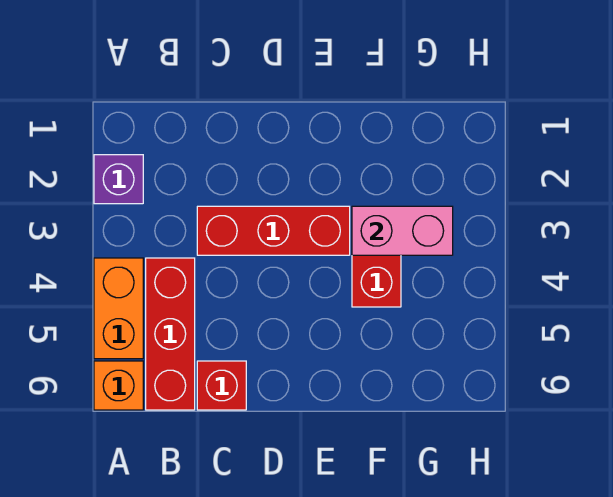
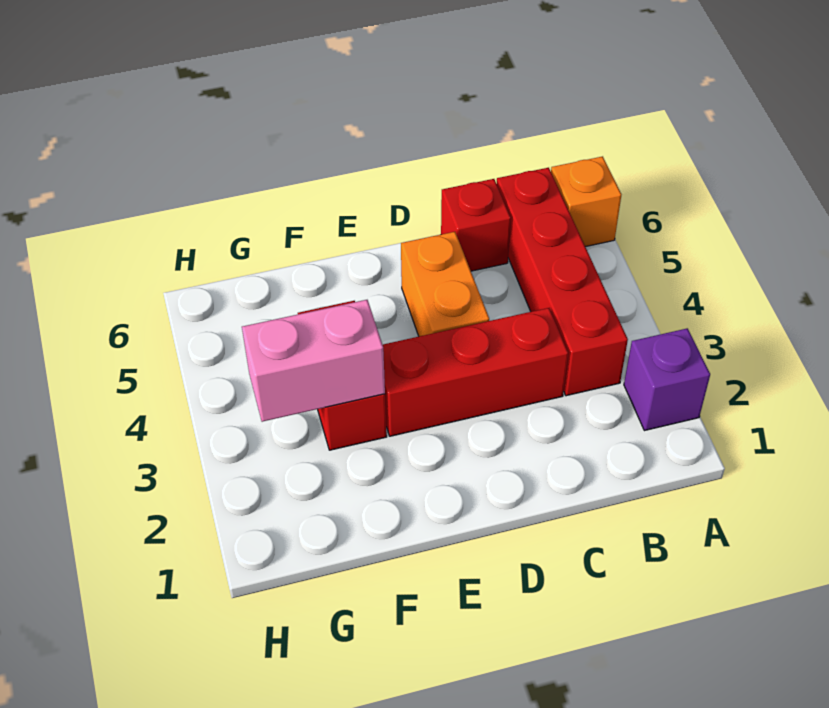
orange brick A4:A5 level 1 -> orange brick D4:D5 level 1
red brick B4:B6 level 1 -> red brick B3:B6 level 1

